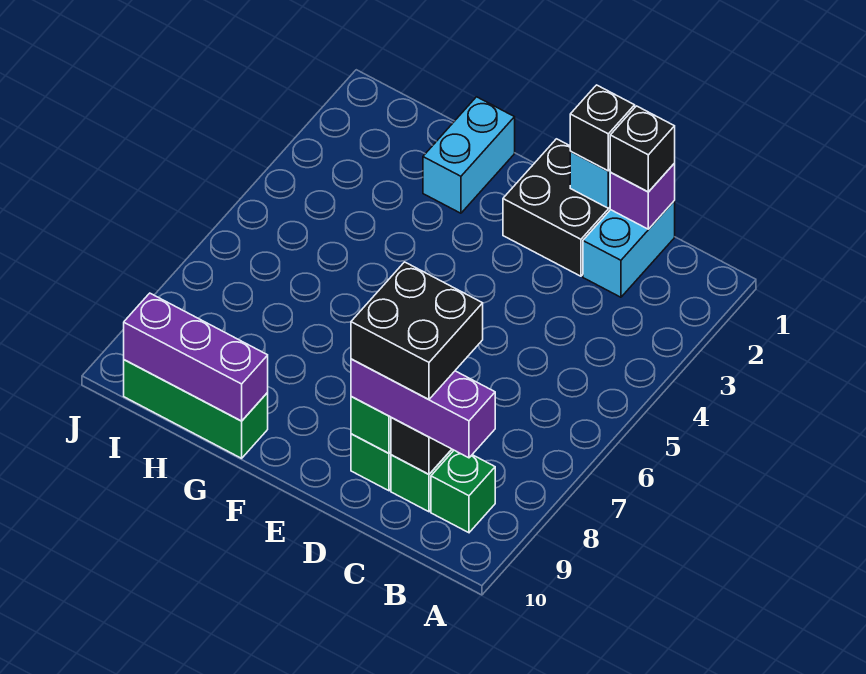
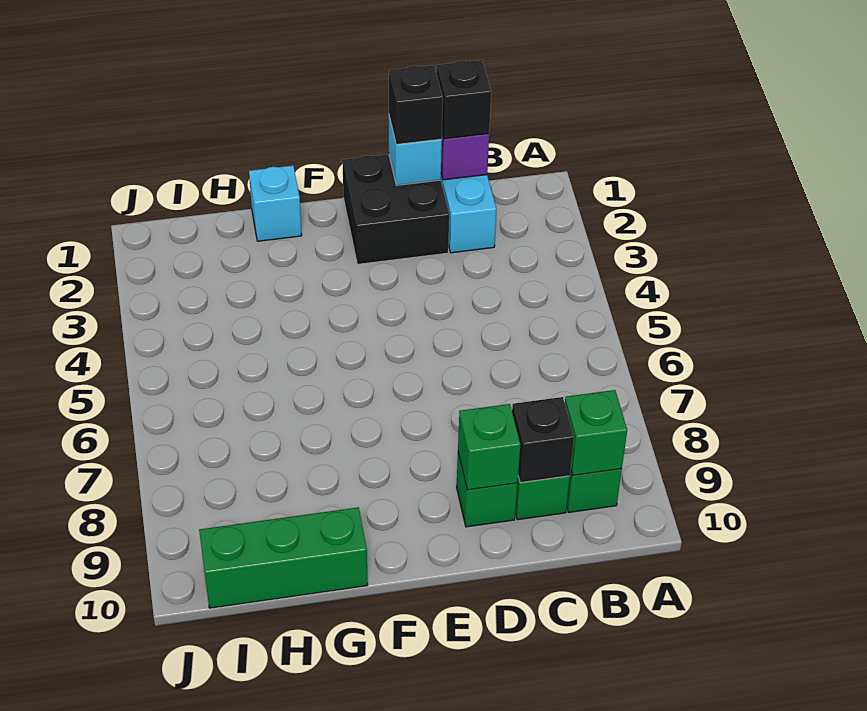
none -> green brick B9 level 2
purple brick B9:D9 level 3 -> none
black brick C8:D9 level 4 -> none
cyan brick G1:G2 level 1 -> cyan brick G1 level 1
purple brick G10:I10 level 2 -> none

